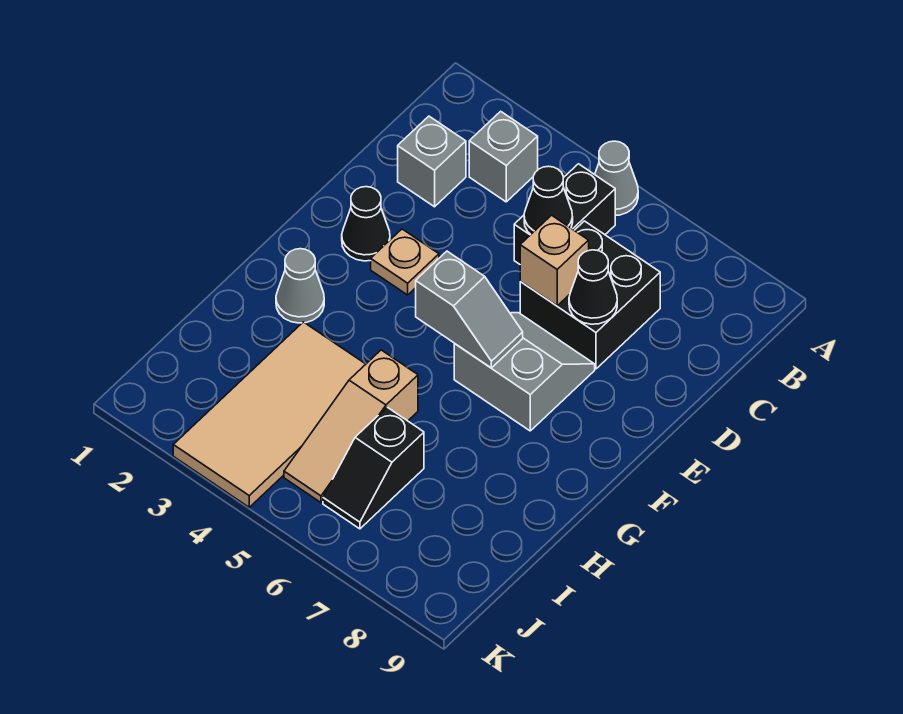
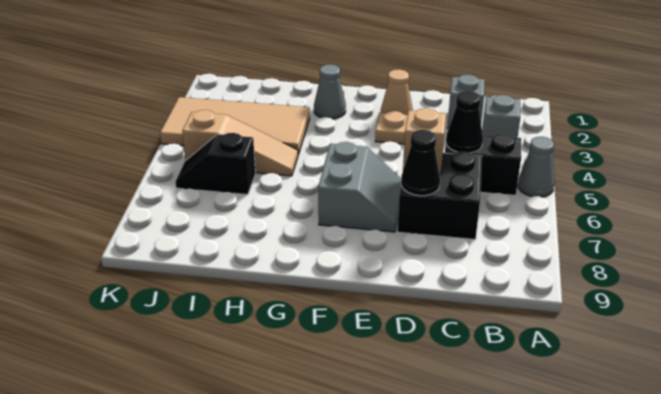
black cone E2 level 1 -> tan cone E2 level 1
grey slope F5:F6 level 2 top 5 -> none
tan slope H5:J5 level 1 top H -> tan slope H5:J5 level 1 top J

